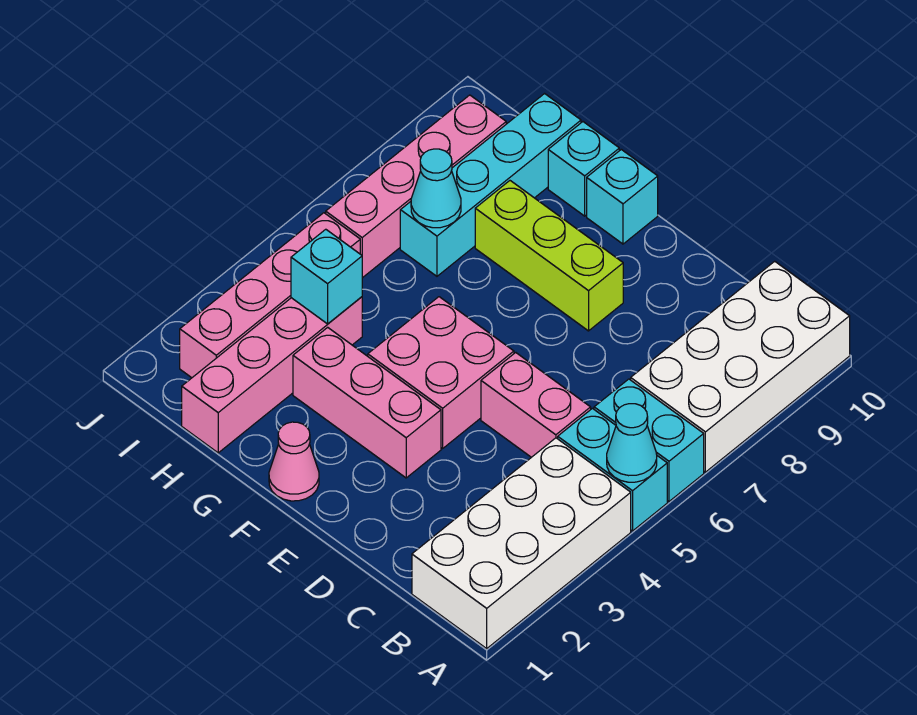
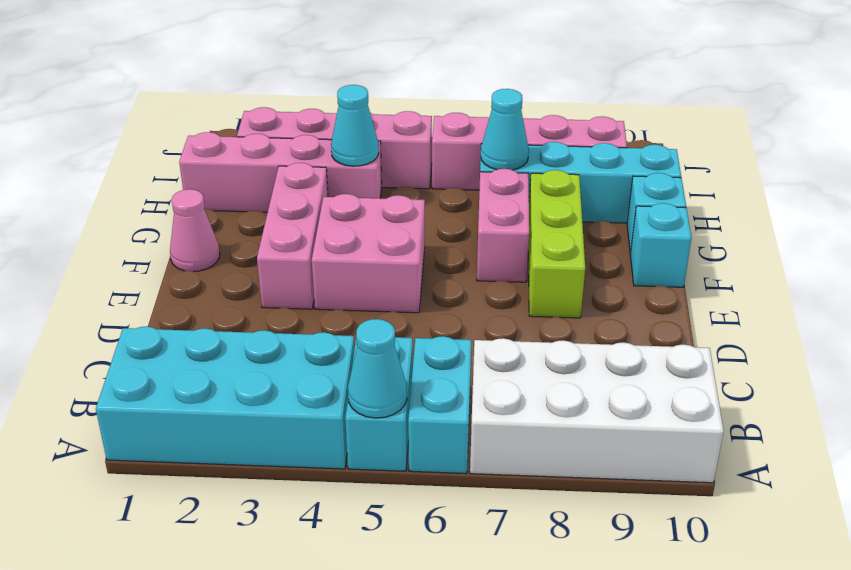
white brick A1:B4 level 1 -> cyan brick A1:B4 level 1
pink brick C5:D5 level 1 -> pink brick F7:G7 level 1
cyan brick H4 level 2 -> cyan cone H4 level 2

